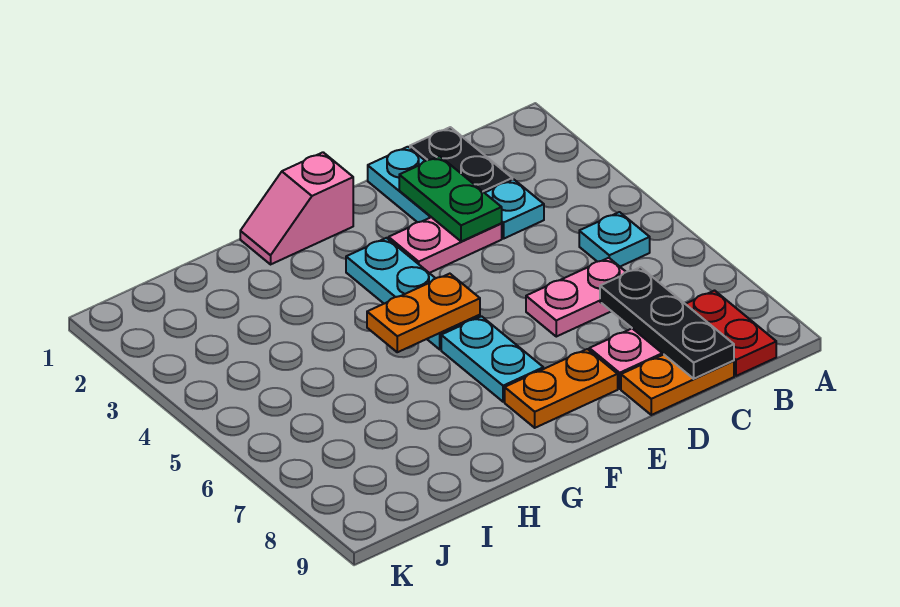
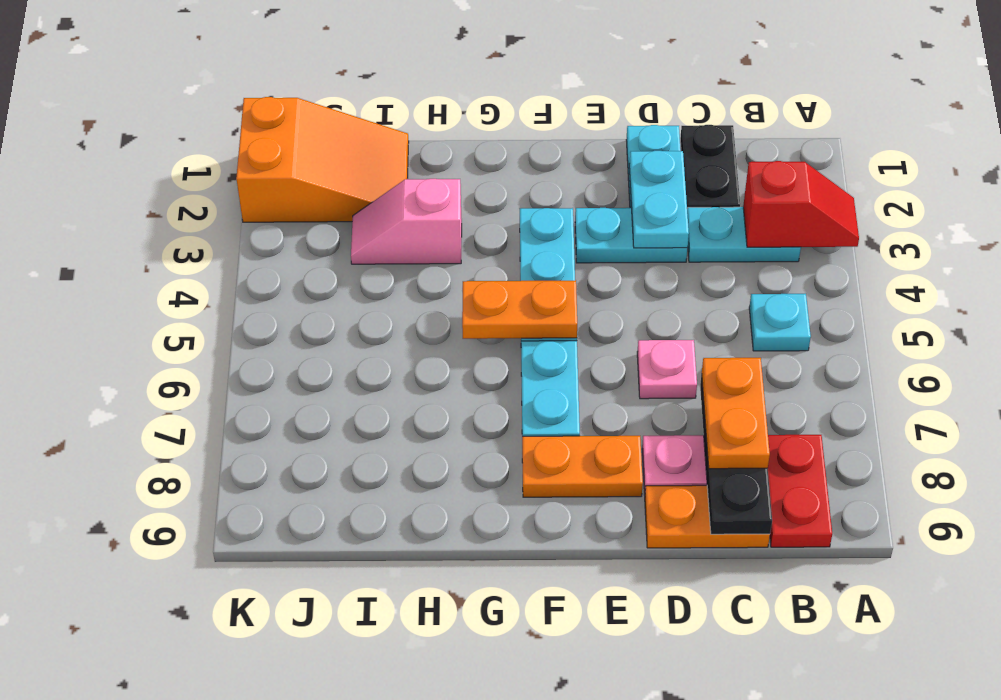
none -> red slope A3:B3 level 2 top B
cyan plate C3 level 1 -> cyan plate B3:C3 level 1
pink plate C6:D6 level 1 -> pink plate D6 level 1
none -> orange plate C7:C8 level 3
green plate D2:D3 level 2 -> cyan plate D2:D3 level 2
pink plate D3:E3 level 1 -> cyan plate D3:E3 level 1
pink slope F1:G1 level 1 top F -> pink slope H3:I3 level 1 top H
none -> orange slope I1:K2 level 1 top K

